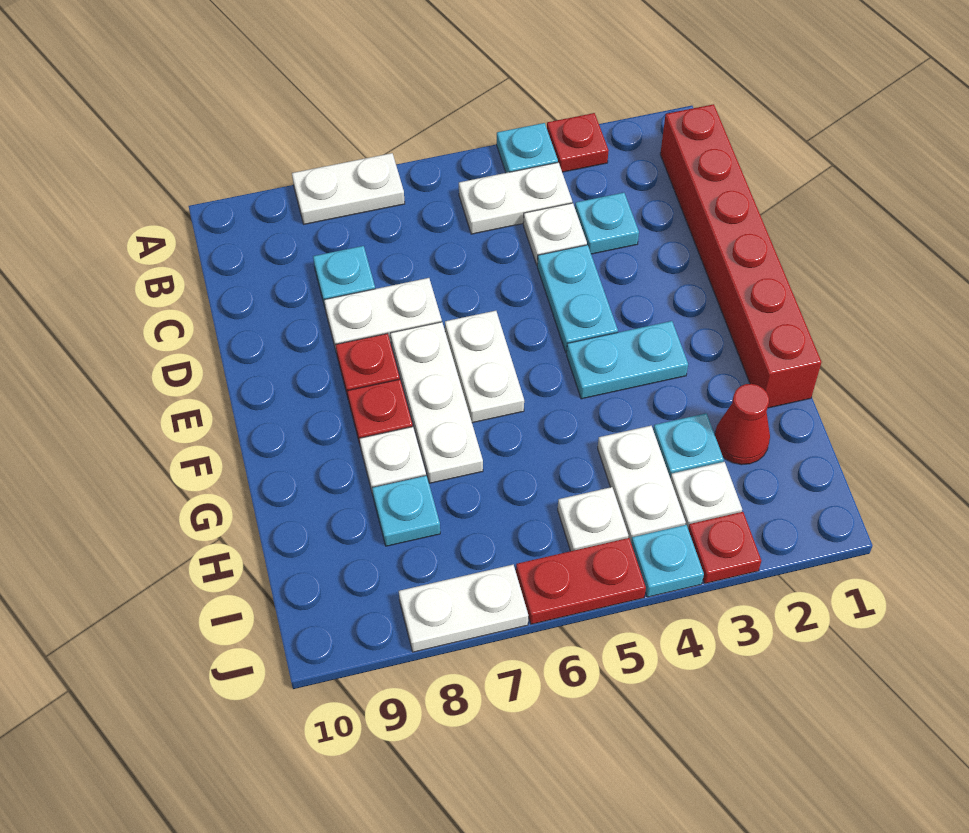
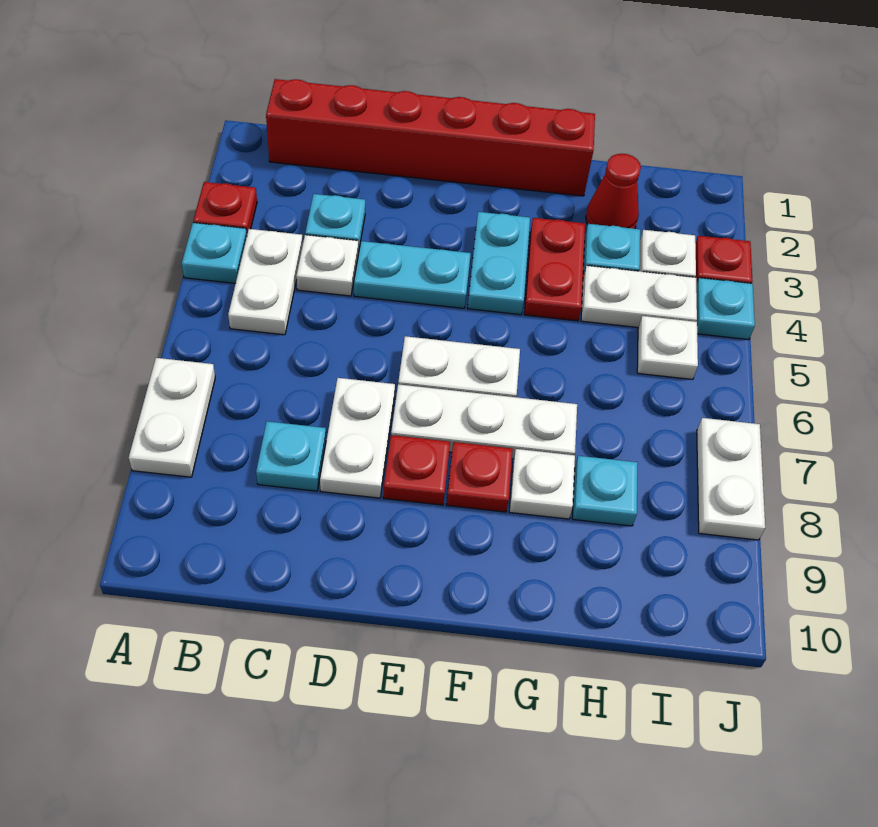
red plate J5:J6 level 1 -> red plate G3:G4 level 1

